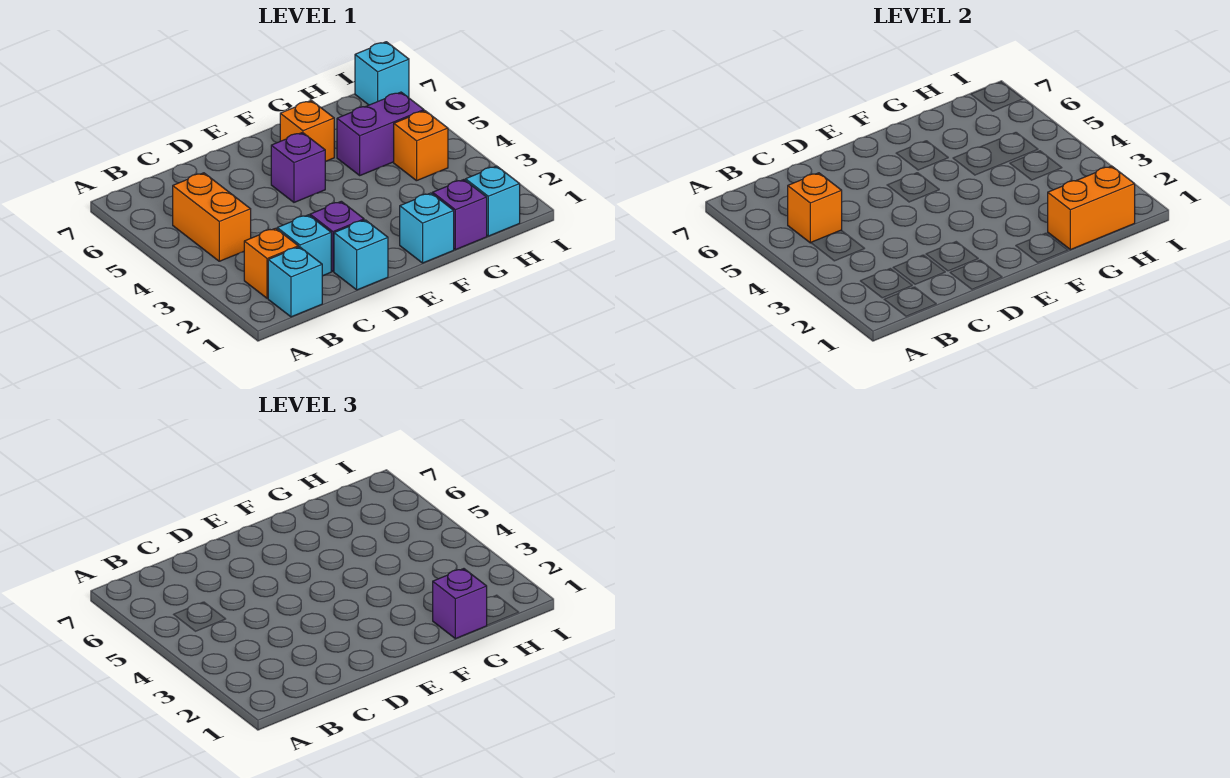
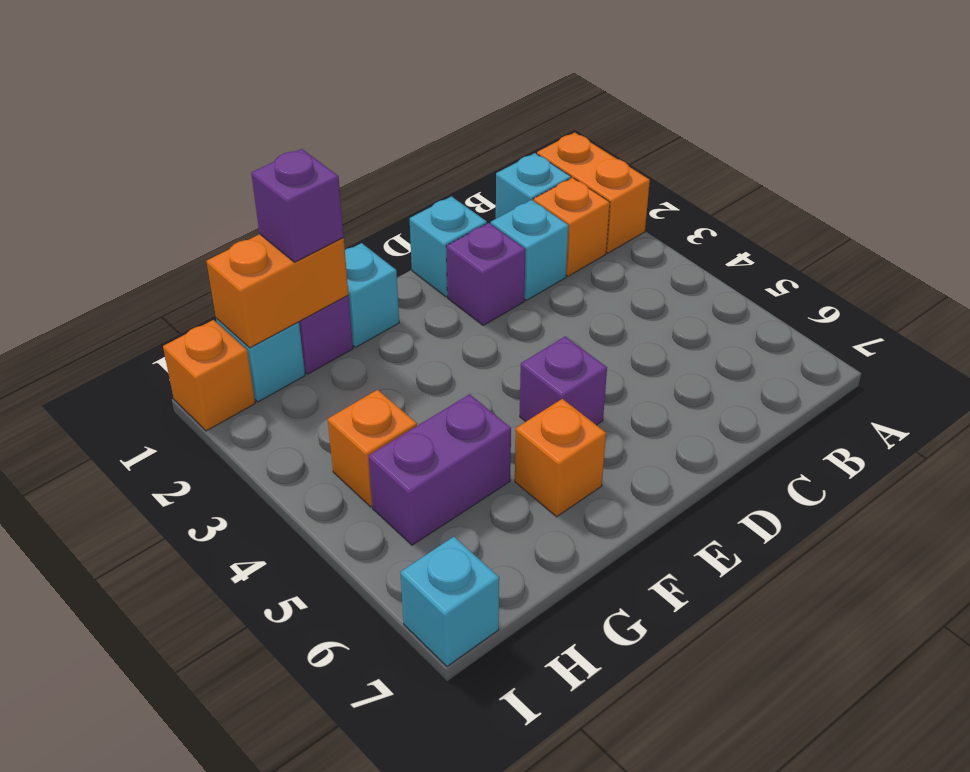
orange brick B4:B5 level 1 -> orange brick A1:A2 level 1
orange brick B5 level 2 -> orange brick I1 level 1

